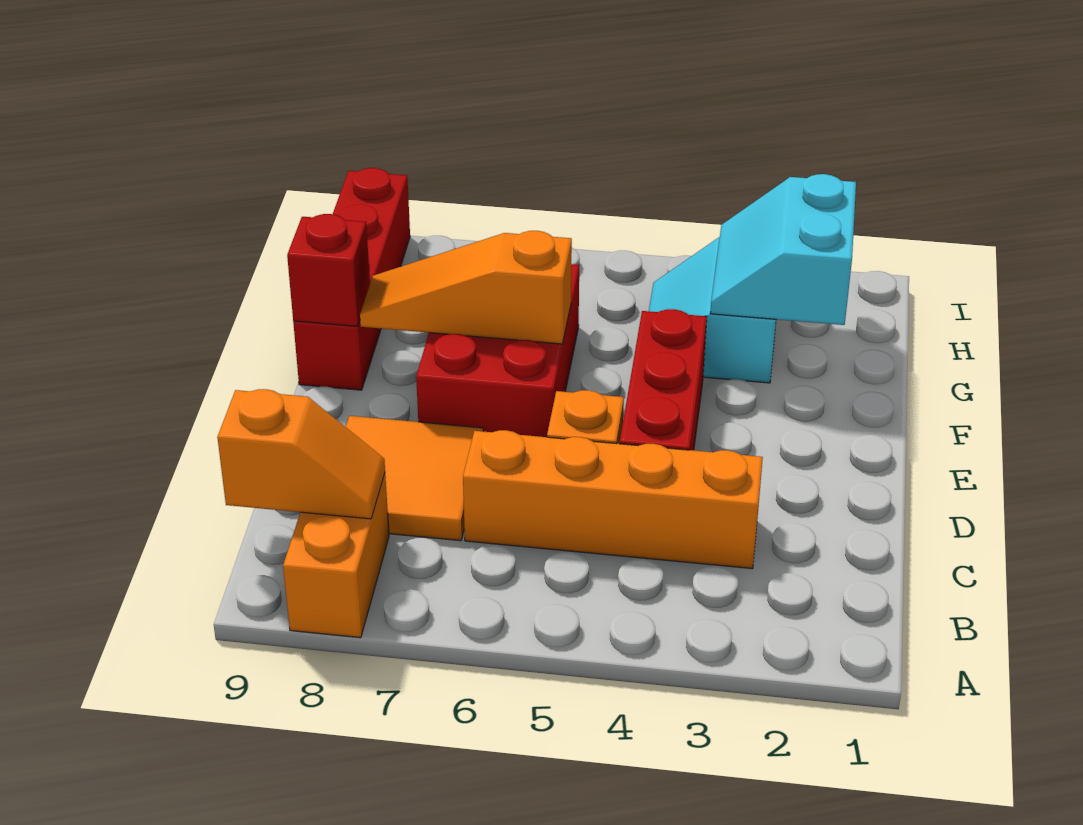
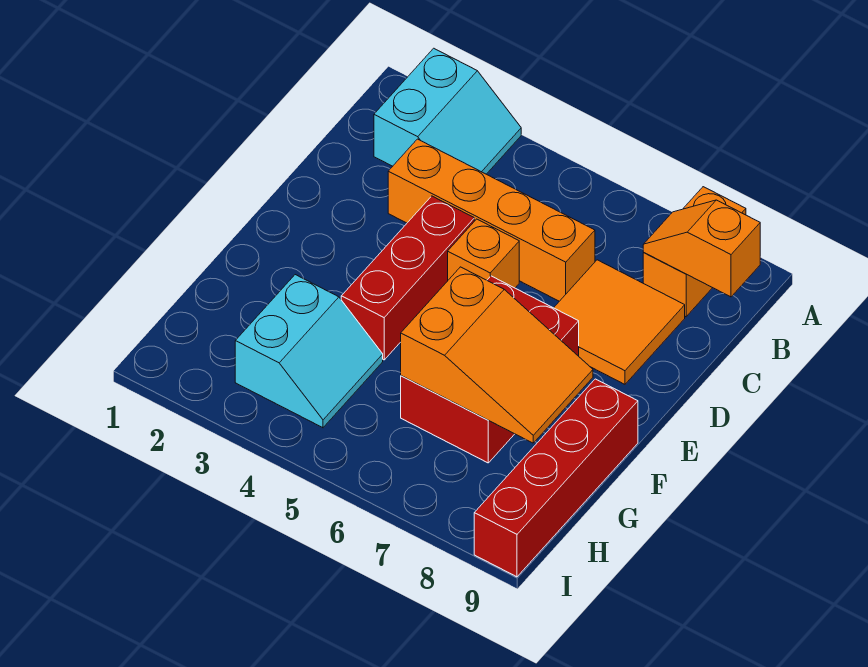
orange slope F6:F8 level 2 top 6 -> orange slope F6:G8 level 2 top 6
red brick F9 level 2 -> none
cyan slope G2:H3 level 2 top 2 -> cyan slope A2:B3 level 1 top 2

